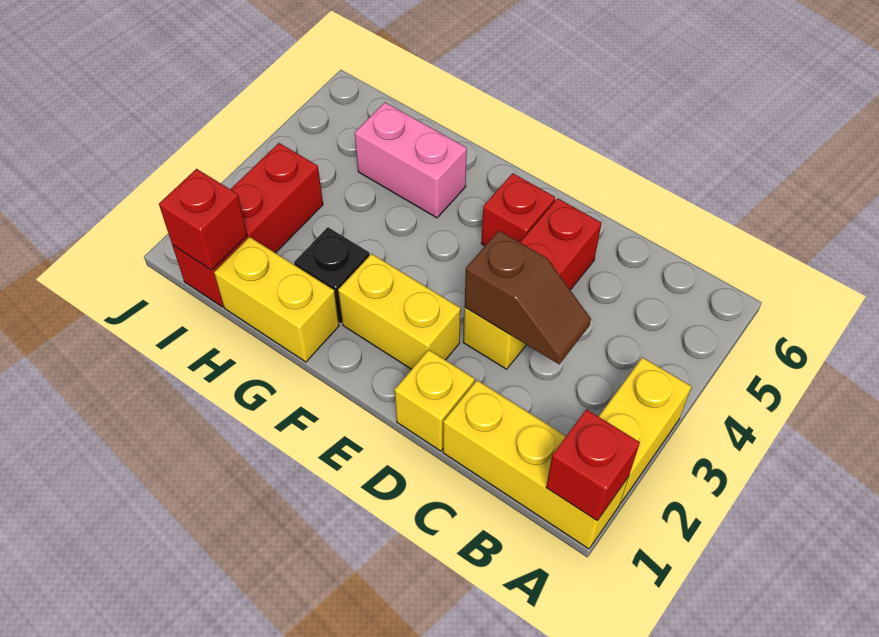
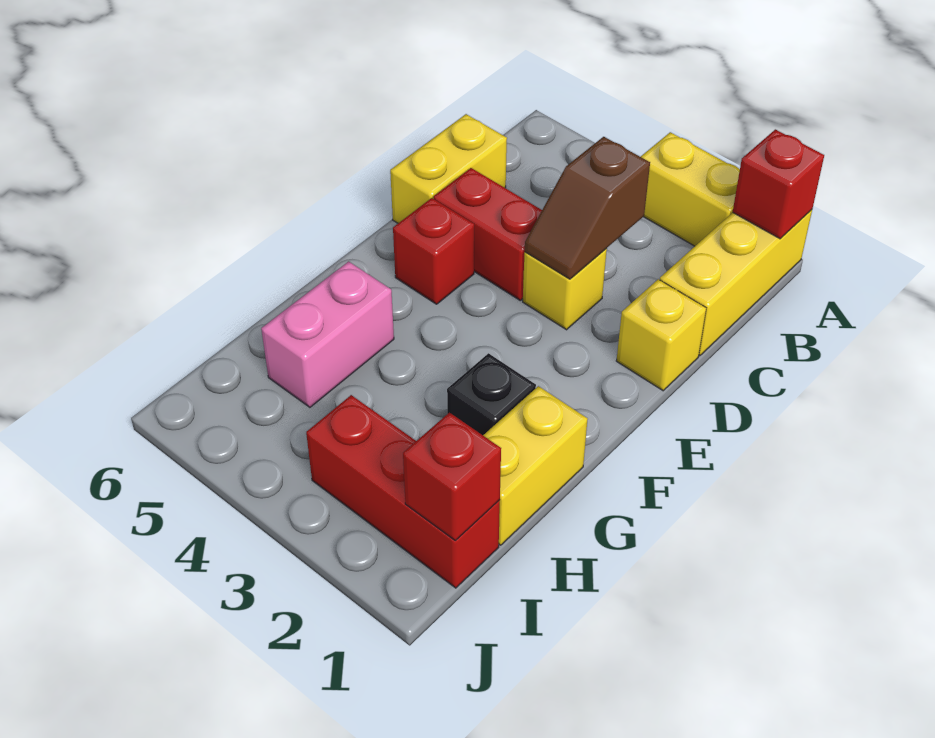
brown slope C3:D3 level 2 top D -> brown slope C3:D3 level 2 top C
yellow brick E2:F2 level 1 -> yellow brick C6:D6 level 1

